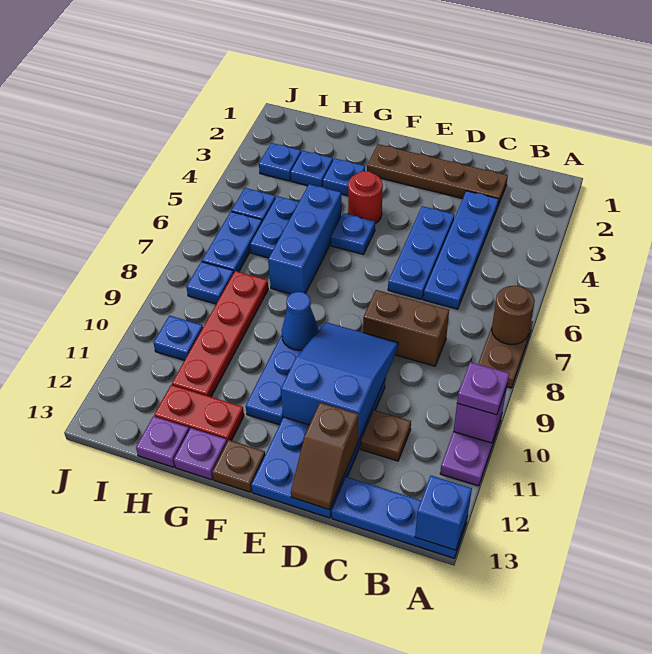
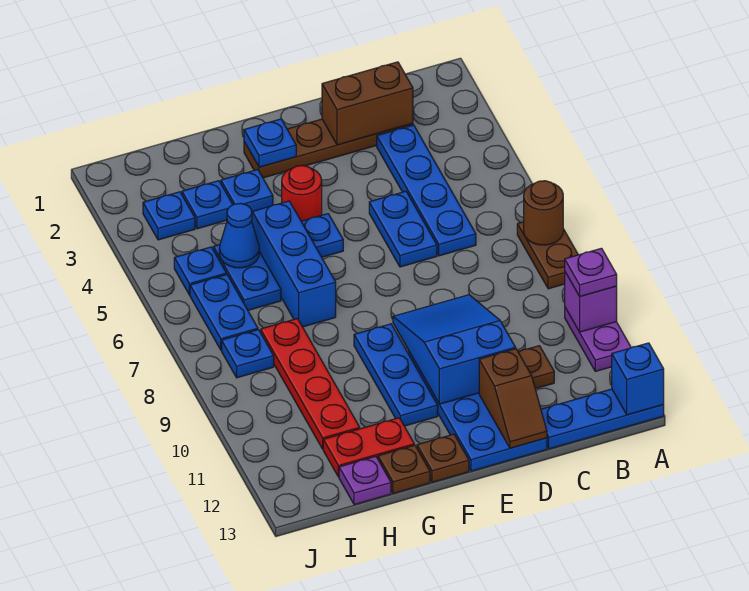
brown brick C8:D8 level 1 -> brown brick C2:D2 level 2
blue plate D4:D6 level 1 -> blue plate D5:D6 level 1
blue cone F9 level 2 -> blue cone H5 level 2
purple plate G13 level 1 -> brown plate G13 level 1
blue plate I10 level 1 -> blue plate F2 level 2

